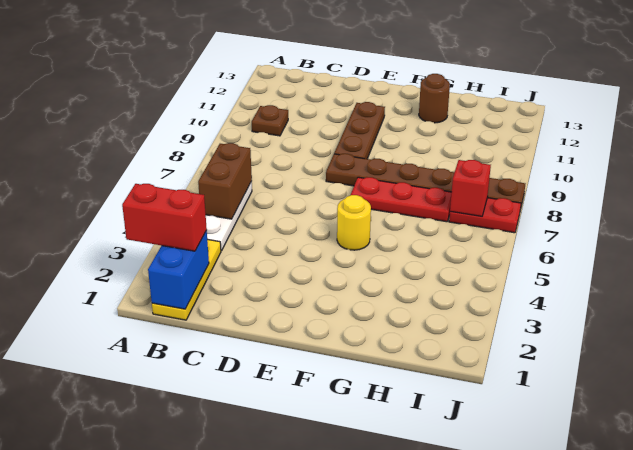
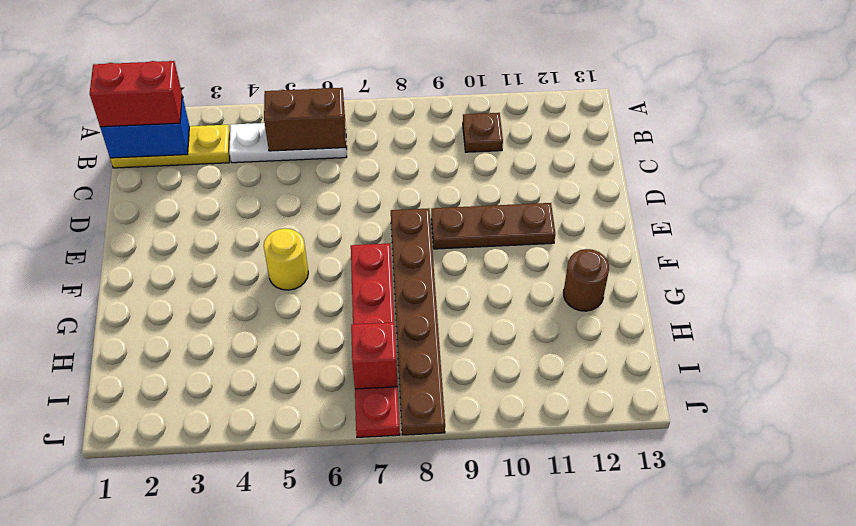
red brick A2:B2 level 3 -> red brick B1:B2 level 3

